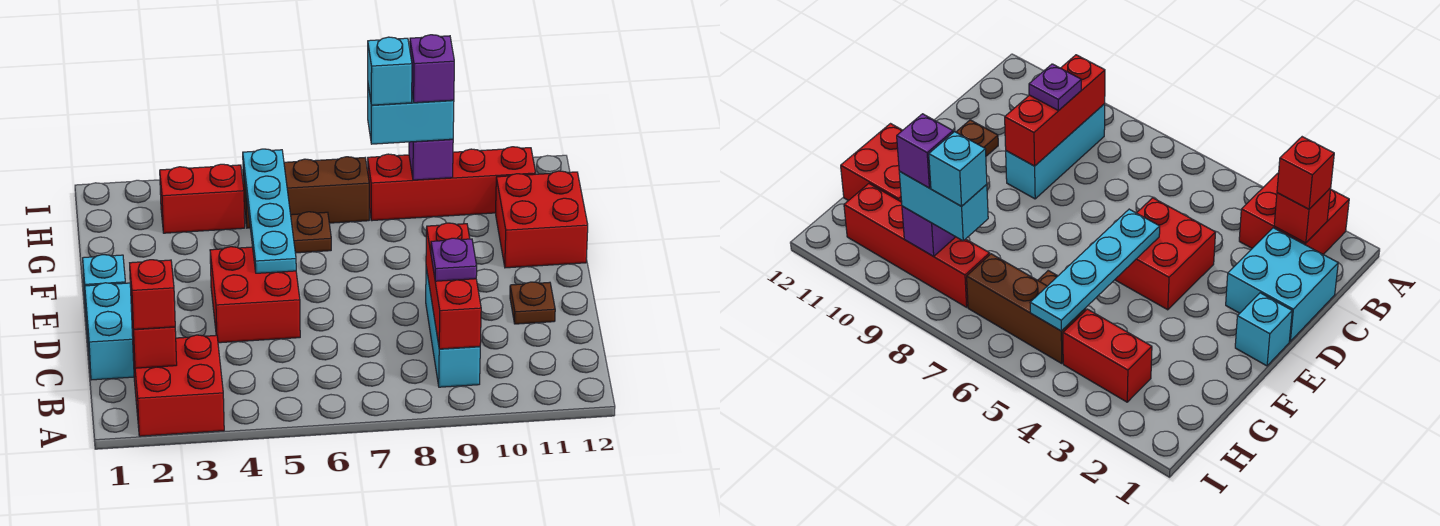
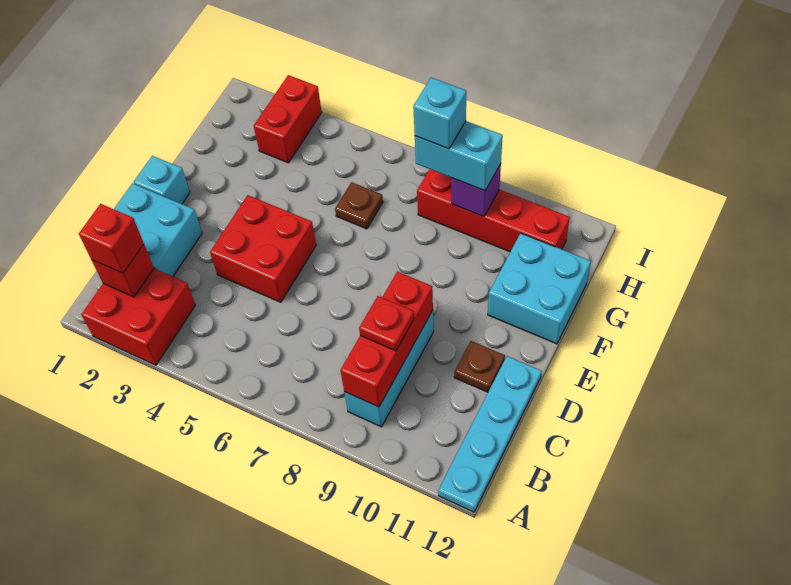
purple plate C9 level 3 -> red plate C9 level 3
cyan plate E5:H5 level 2 -> cyan plate A12:D12 level 1
red brick F11:G12 level 1 -> cyan brick F11:G12 level 1
red brick H3:H4 level 1 -> red brick H3:I3 level 1
brown brick H5:H7 level 1 -> none
purple brick H9 level 4 -> none

